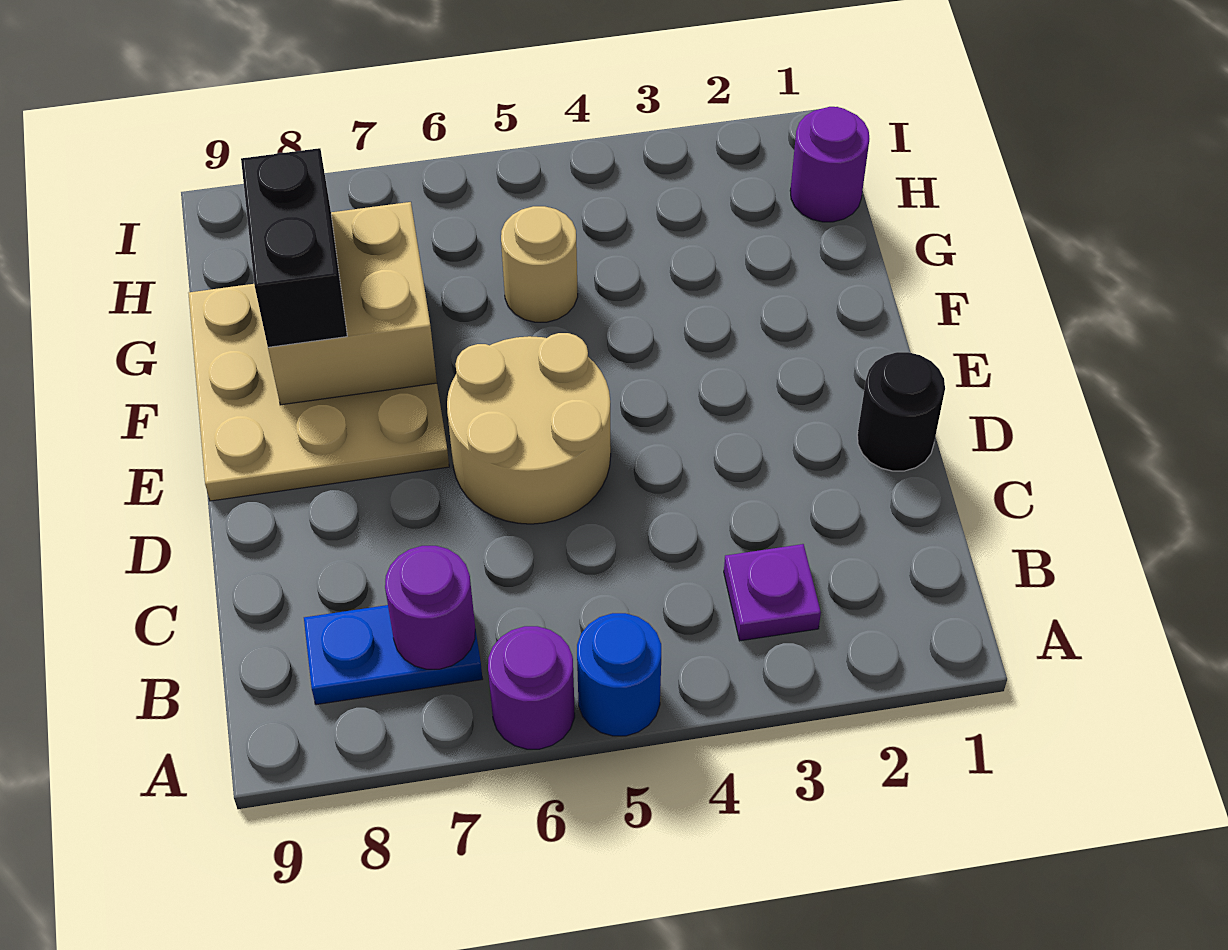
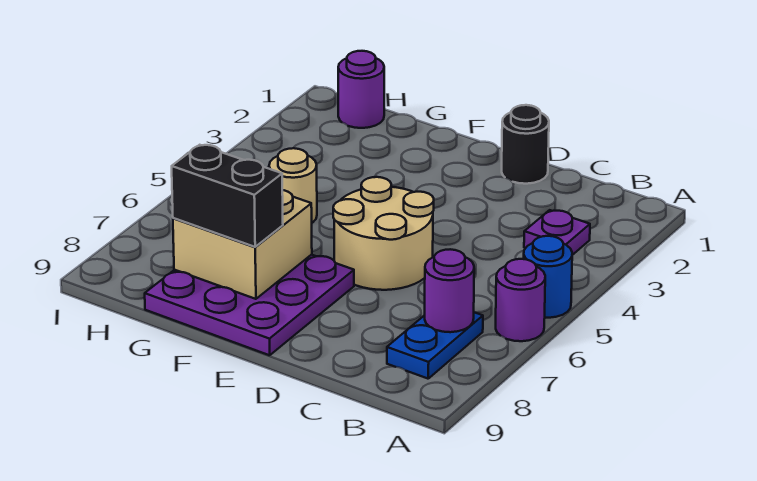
tan plate E7:G9 level 1 -> purple plate E7:G9 level 1

